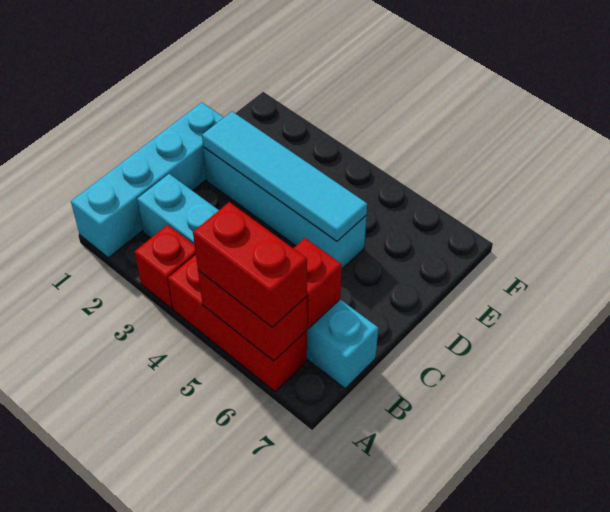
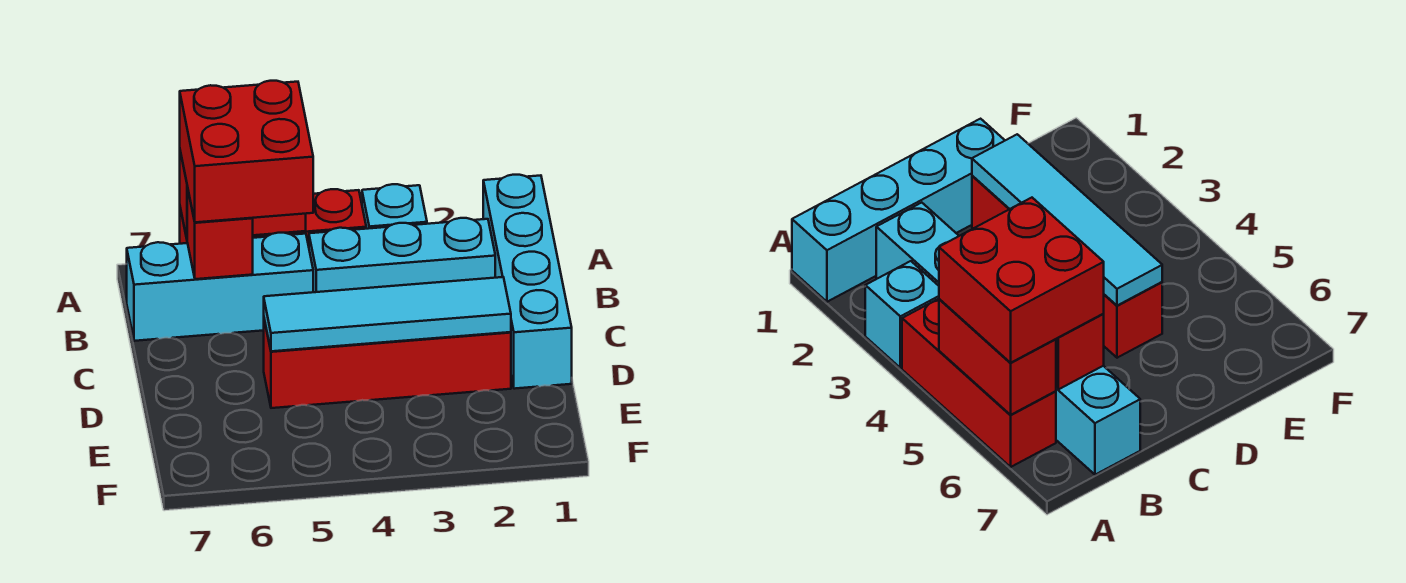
red brick A3 level 1 -> cyan brick A3 level 1
red brick A5:A6 level 3 -> red brick A5:B6 level 3
cyan brick D2:D5 level 1 -> red brick D2:D5 level 1

